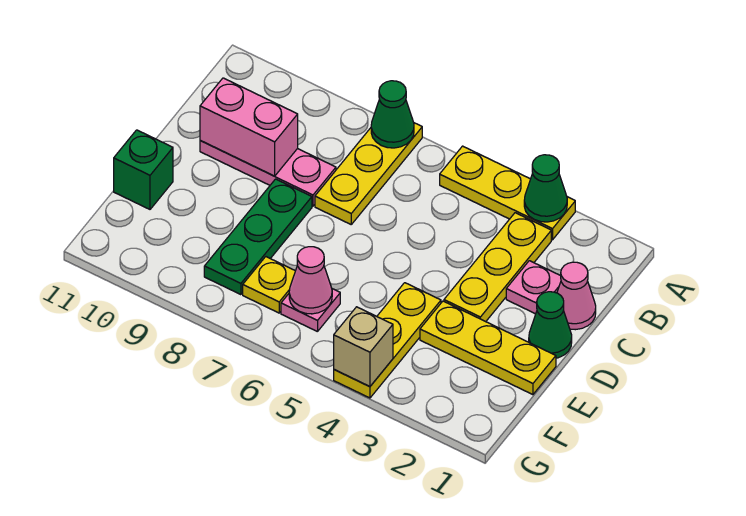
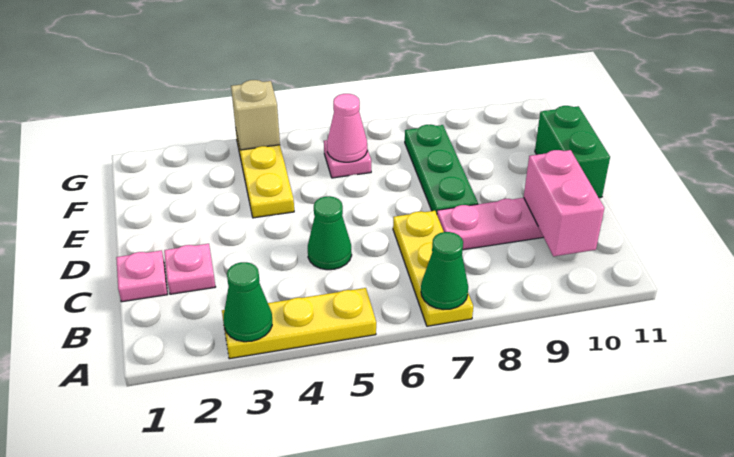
yellow plate B3:D3 level 1 -> none
pink cone C1 level 1 -> pink plate C1 level 1
pink brick C9:C10 level 2 -> pink brick B10:C10 level 2
green cone D1 level 1 -> green cone C5 level 1
yellow plate E1:E3 level 1 -> none
green brick E11 level 1 -> green brick D11:E11 level 1
yellow plate F7 level 1 -> none

